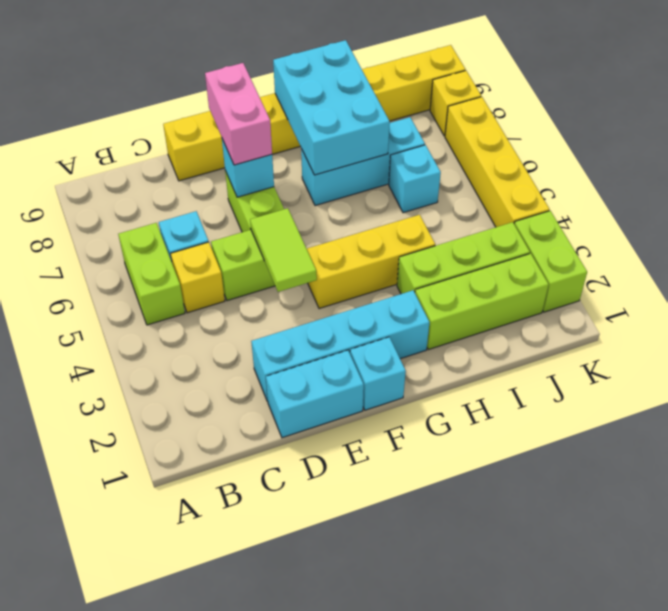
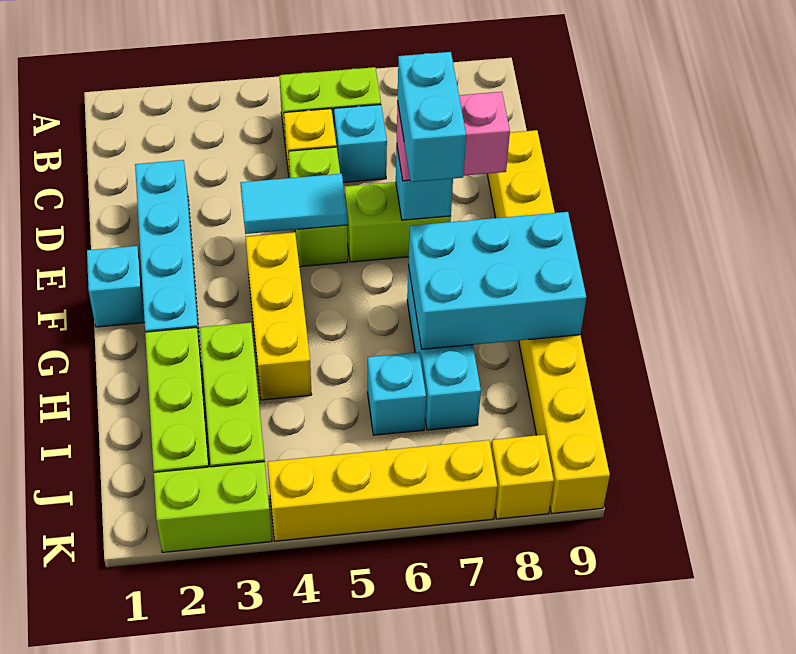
cyan brick D1:E1 level 1 -> cyan brick E7:F7 level 4
lime tile E4:E5 level 2 -> cyan tile E4:E5 level 2

